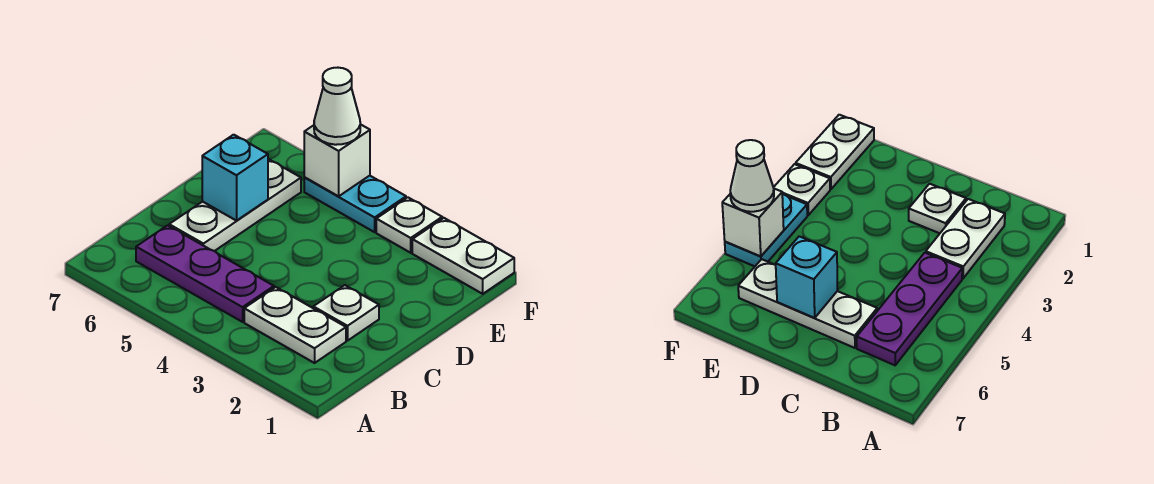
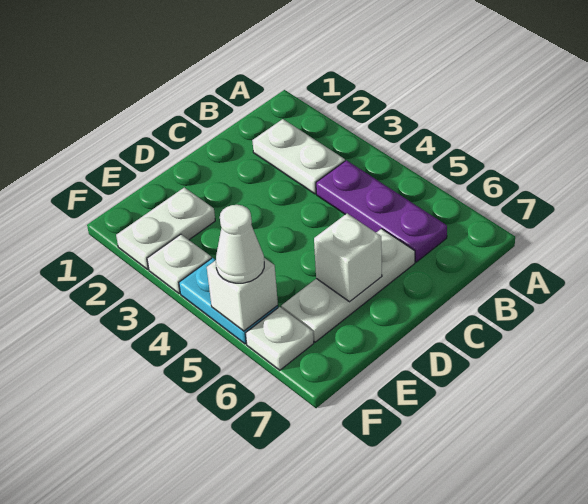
white plate C2 level 1 -> white plate F6 level 1
cyan brick D6 level 2 -> white brick D6 level 2
white plate F1:F2 level 1 -> white plate E2:F2 level 1

